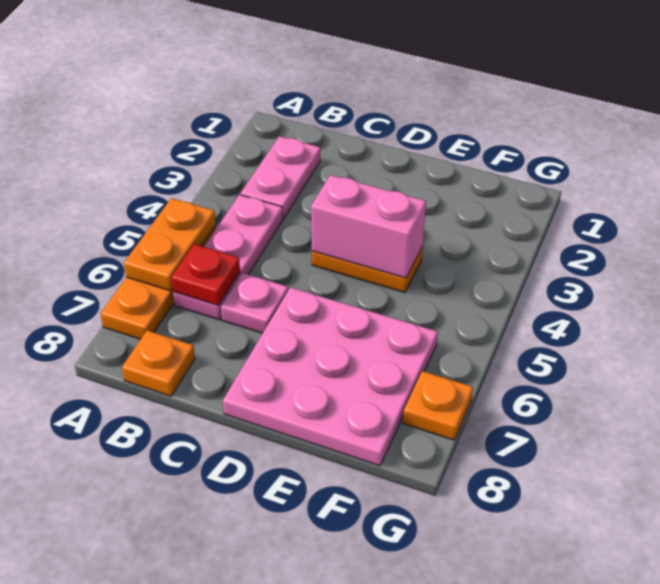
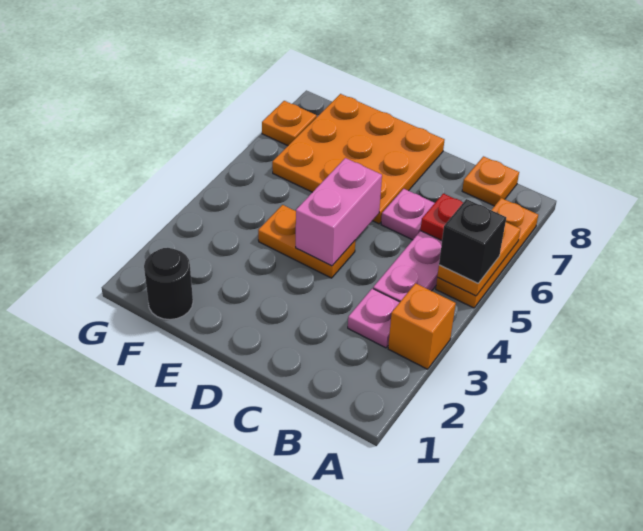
none -> orange brick A3 level 1
none -> black brick A5 level 3
pink plate B2:B3 level 1 -> pink plate B3 level 1
pink brick D4:E4 level 2 -> pink brick D4:D5 level 2
pink plate D6:F8 level 1 -> orange plate D6:F8 level 1
none -> black round brick F1 level 1

